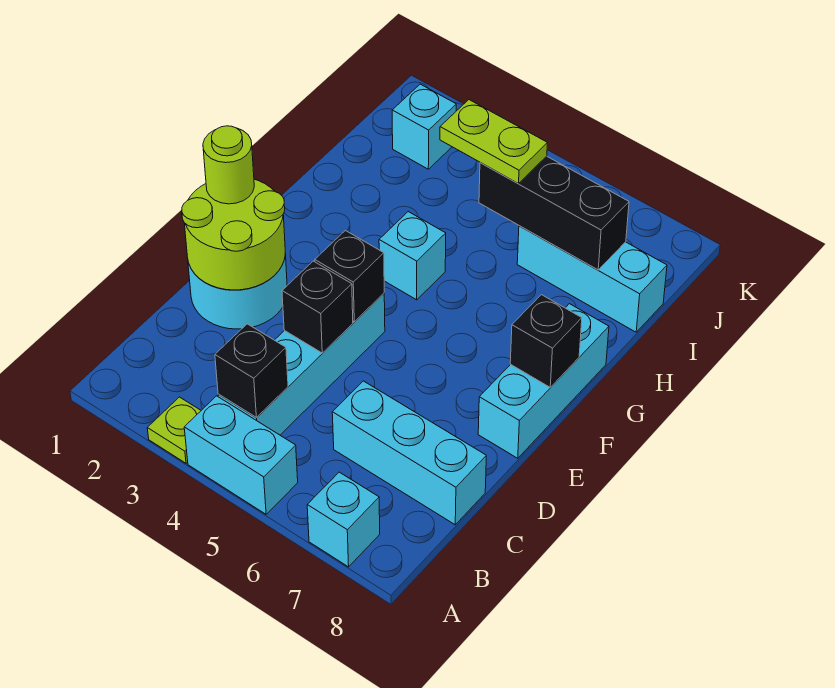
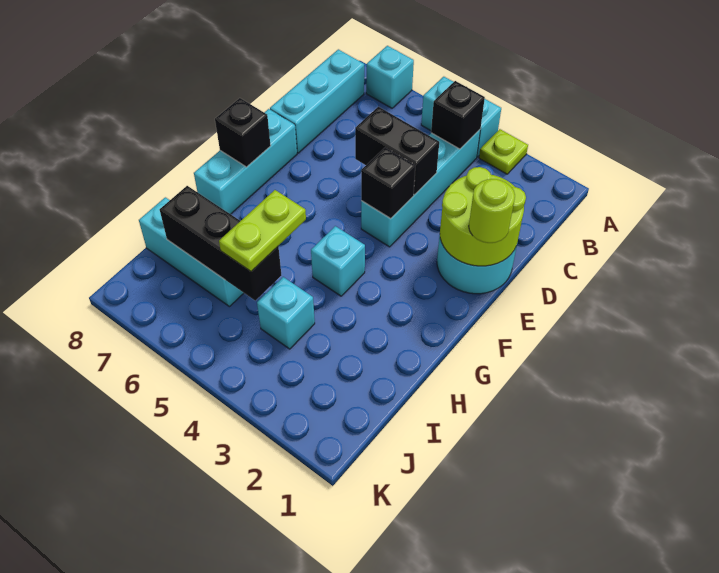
cyan brick C6:C8 level 1 -> cyan brick B8:D8 level 1
black brick D4 level 2 -> black brick D4:D5 level 2
lime plate I4:I5 level 3 -> lime plate H5:I5 level 3
cyan brick J2 level 1 -> cyan brick I4 level 1

